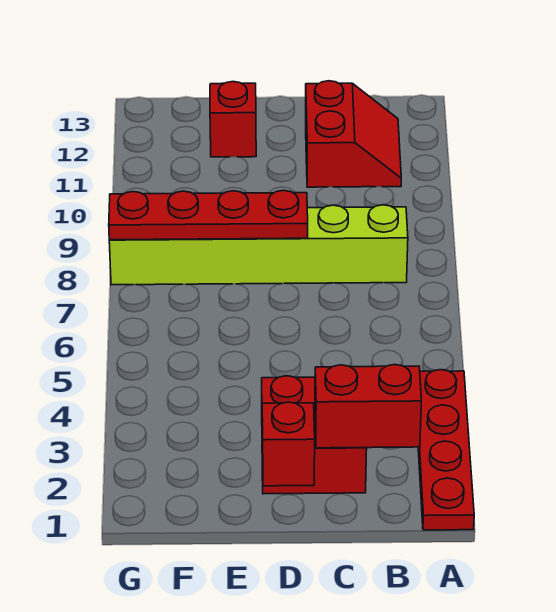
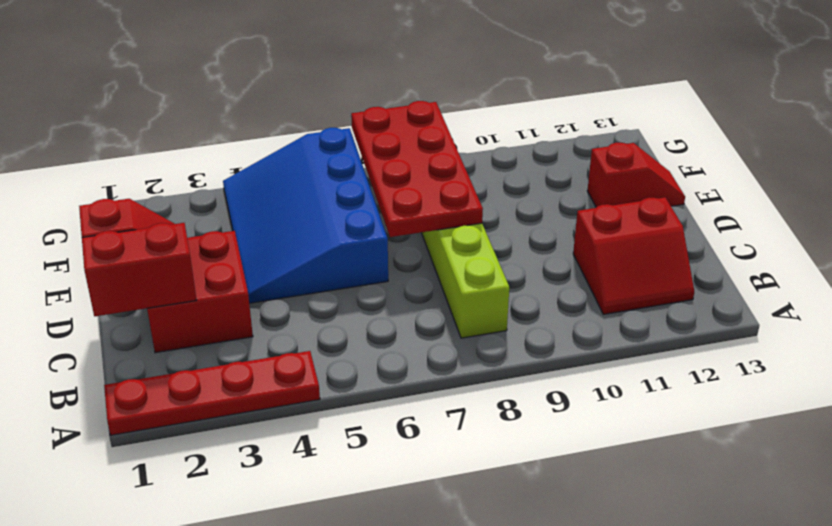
red brick B2:C2 level 2 -> red brick C1:C2 level 2
none -> blue slope D4:G6 level 1 top 6
red plate D8:G8 level 2 -> red plate D7:G8 level 2

